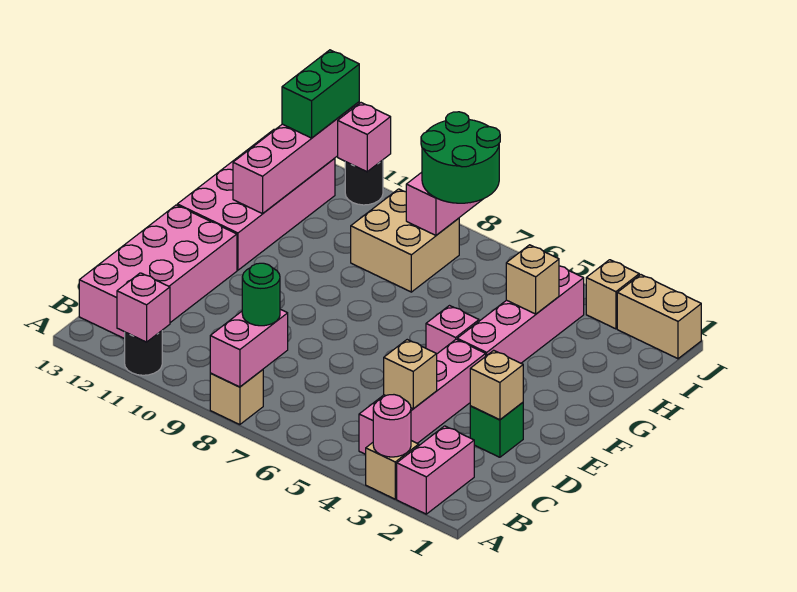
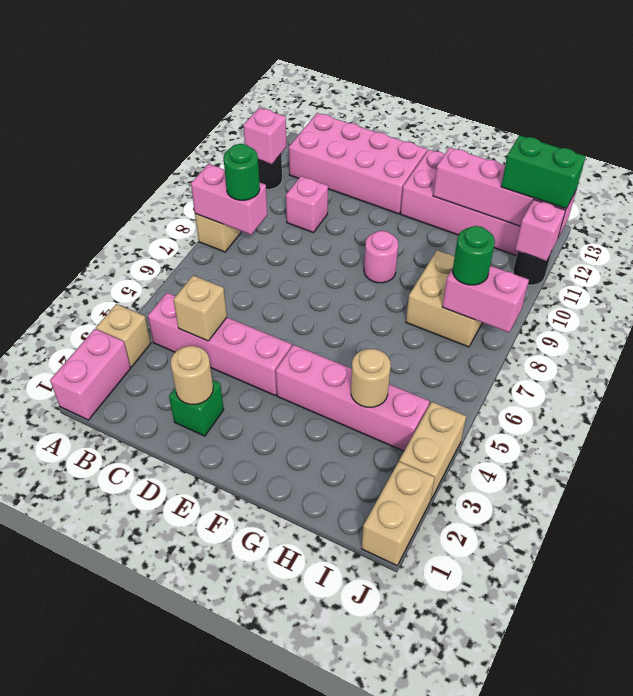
pink brick A2:B2 level 1 -> pink brick A1:A2 level 1
pink round brick A3 level 2 -> pink round brick F9 level 1
tan brick D2 level 2 -> tan round brick D2 level 2
pink brick F5 level 1 -> pink brick C10 level 1
tan brick H4 level 2 -> tan round brick H4 level 2
green round brick I7:J8 level 3 -> green round brick I8 level 3
tan brick J3 level 1 -> tan brick J3:J4 level 1

